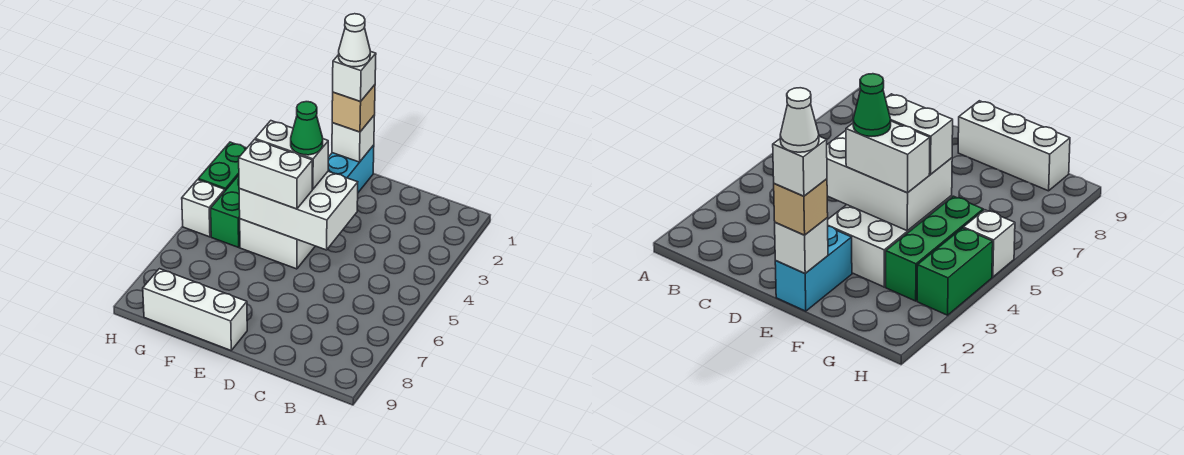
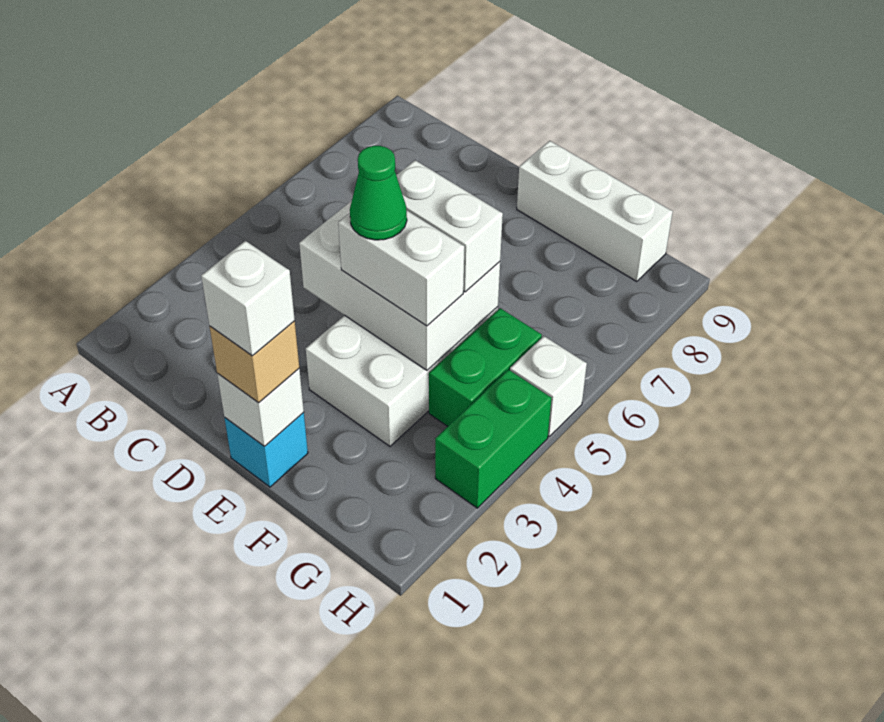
cyan brick E1:E2 level 1 -> cyan brick E1 level 1
white cone E1 level 5 -> none
green brick G3:G5 level 1 -> green brick G4:G5 level 1

